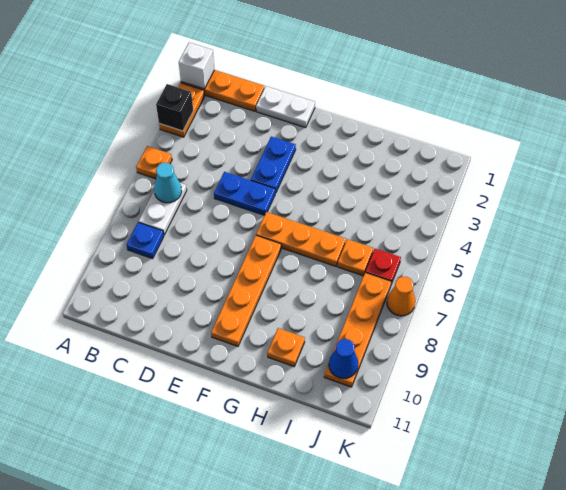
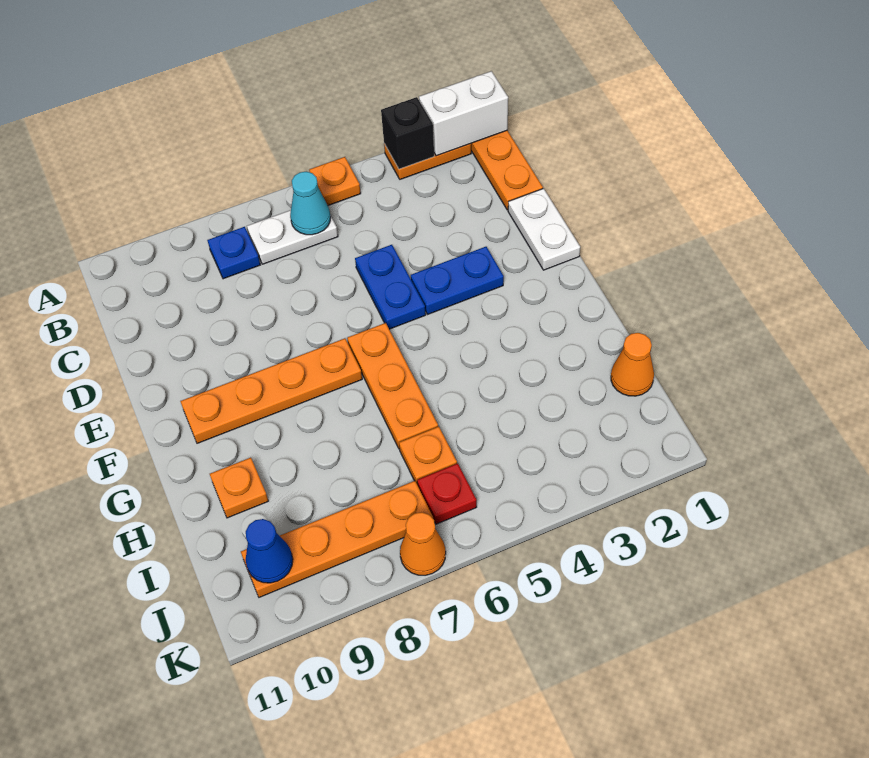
white brick A1 level 2 -> white brick A1:A2 level 2
none -> orange cone I1 level 1

